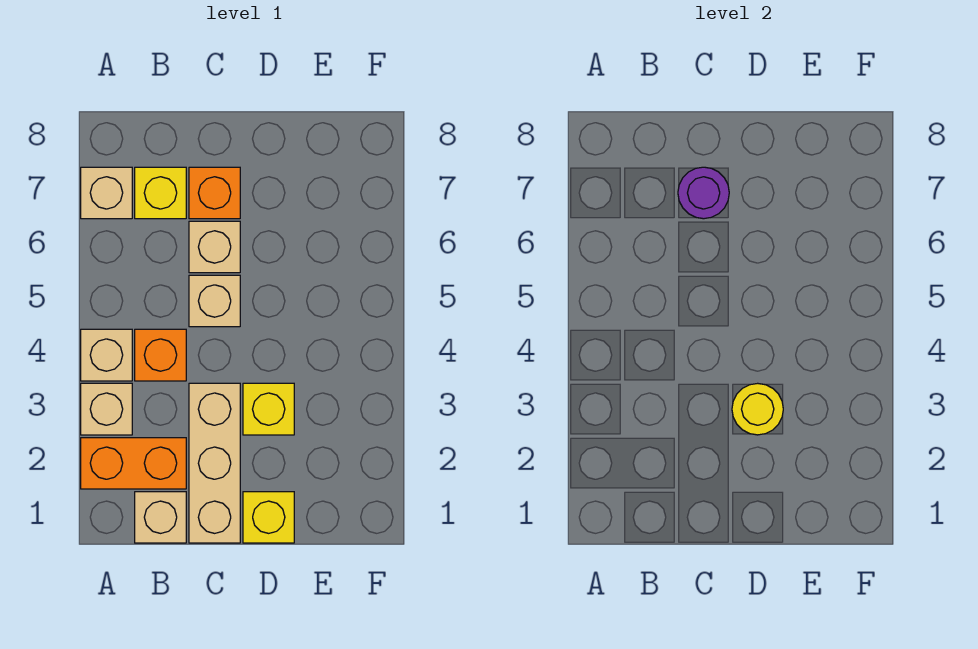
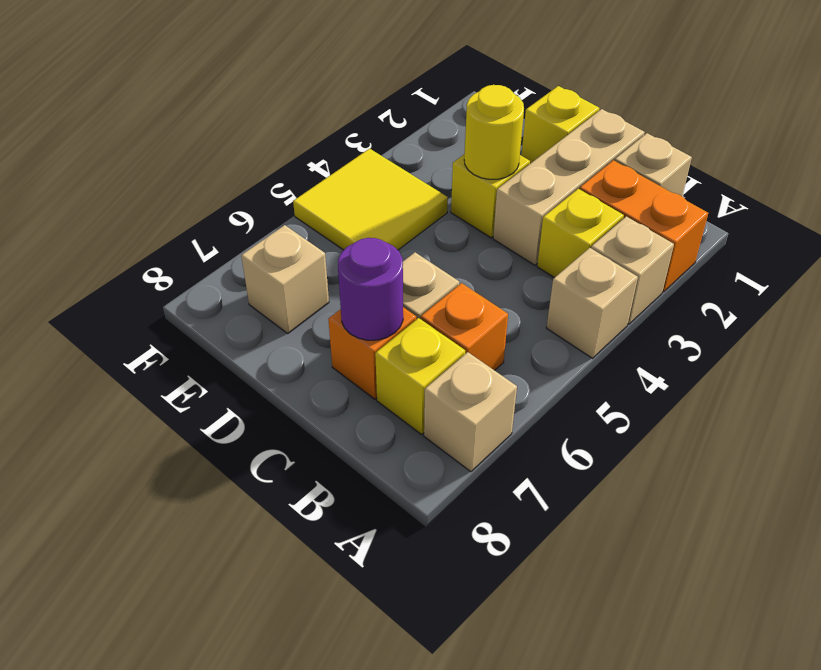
none -> yellow brick B3 level 1
orange brick B4 level 1 -> orange brick B6 level 1
tan brick C5 level 1 -> tan brick E7 level 1
none -> yellow tile E4:F5 level 1

